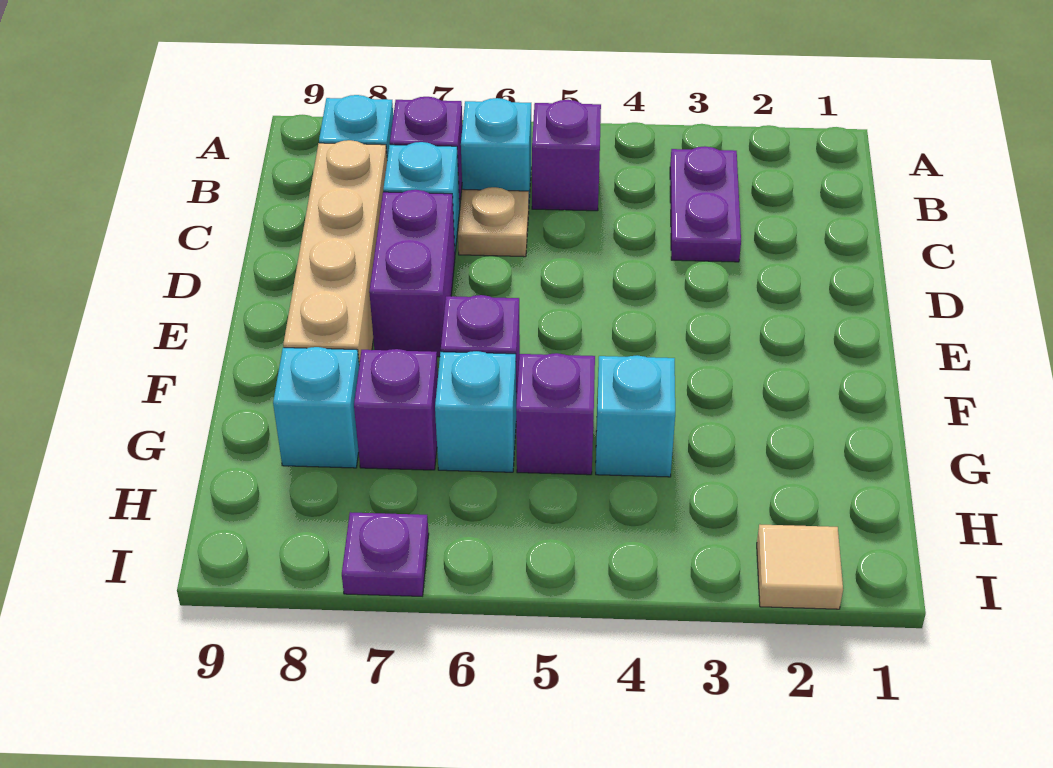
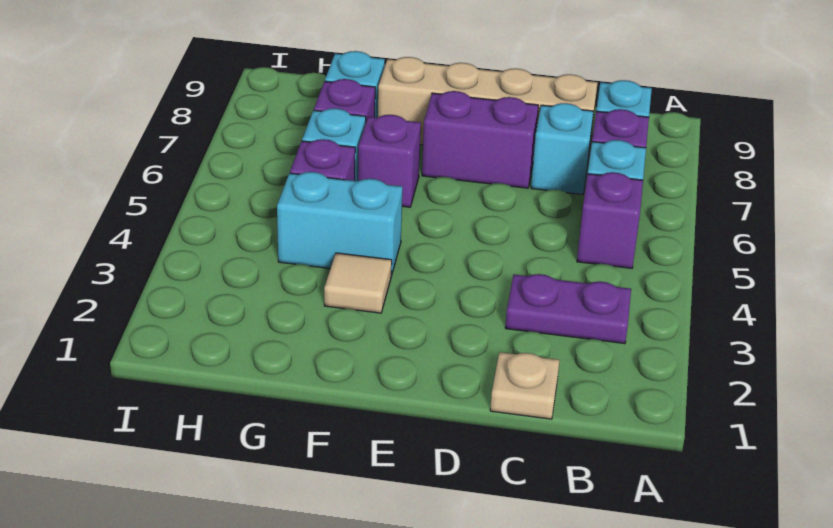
tan plate C6 level 1 -> tan plate C1 level 1
cyan brick G4 level 1 -> cyan brick F4:G4 level 1
tan tile I2 level 1 -> tan tile F3 level 1
purple plate I7 level 1 -> none

